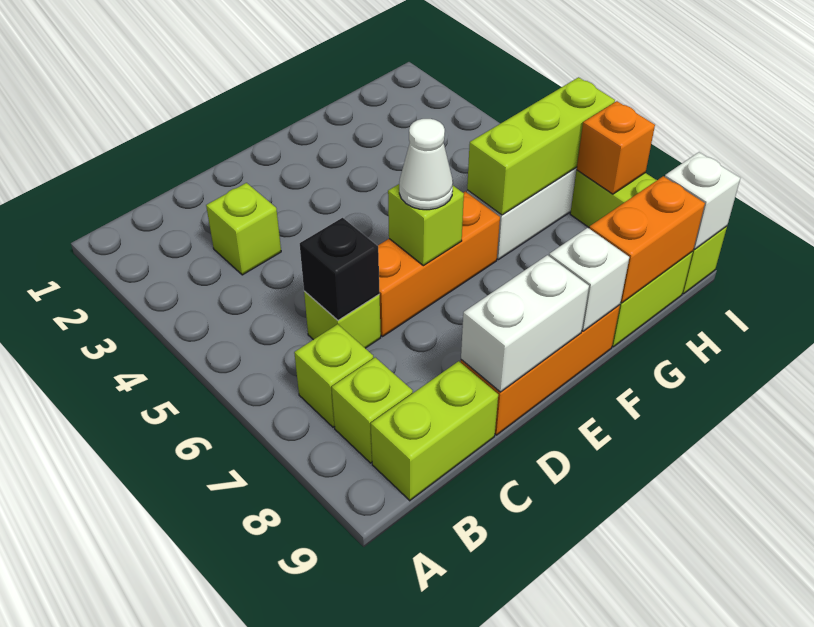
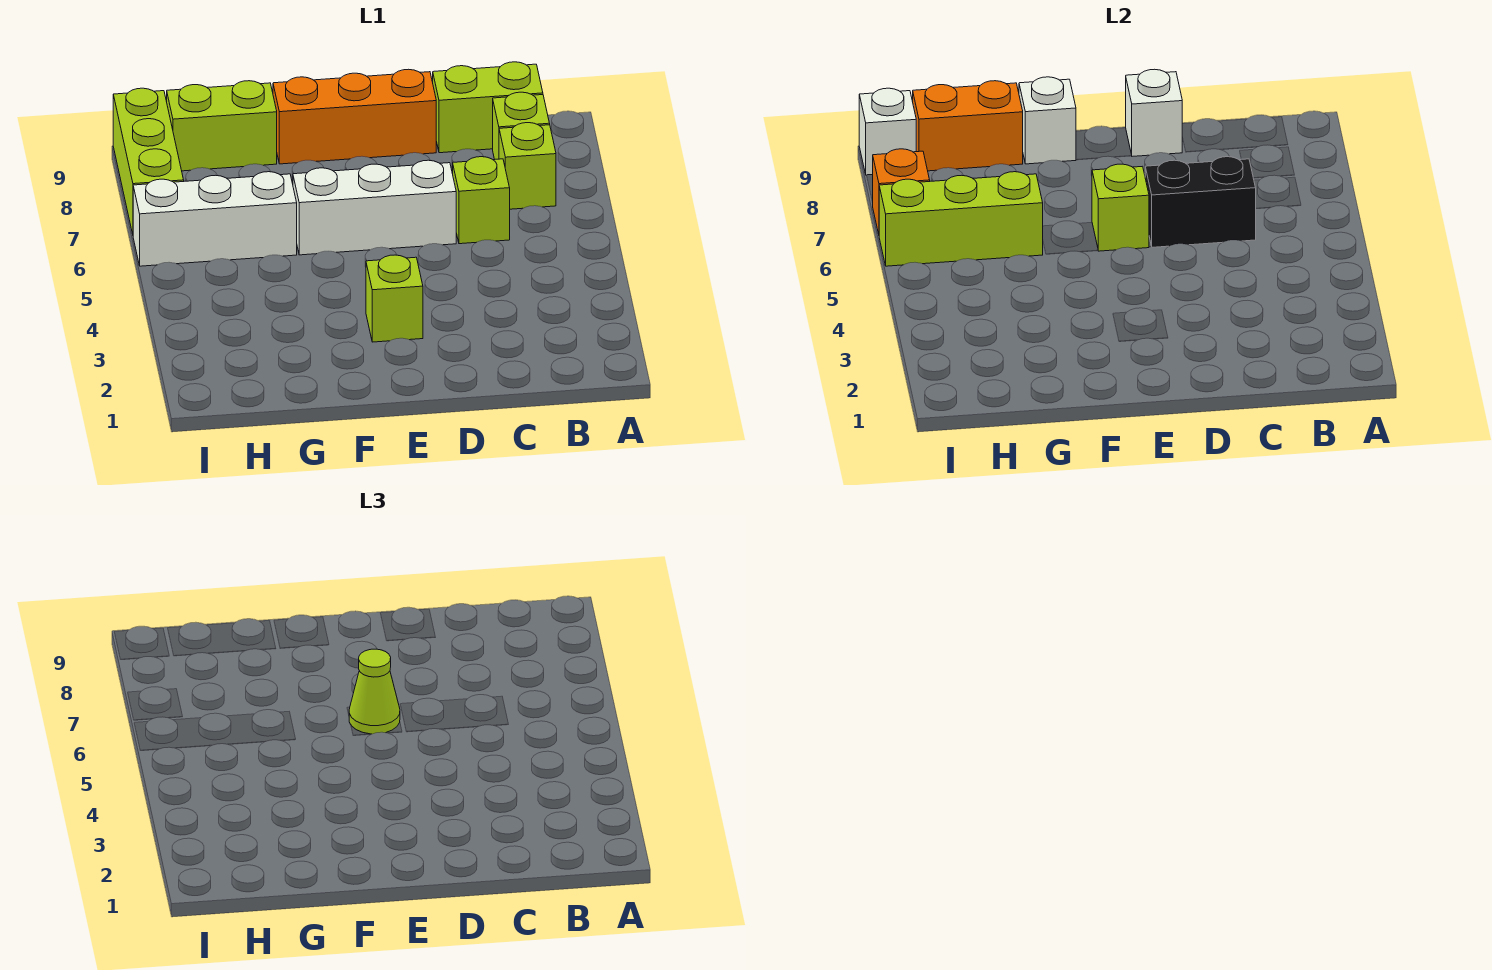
lime brick C3 level 1 -> lime brick E3 level 1
black brick C6 level 2 -> black brick C6:D6 level 2
orange brick D6:F6 level 1 -> white brick D6:F6 level 1
white brick D9:E9 level 2 -> white brick D9 level 2
white cone E6 level 3 -> lime cone E6 level 3

